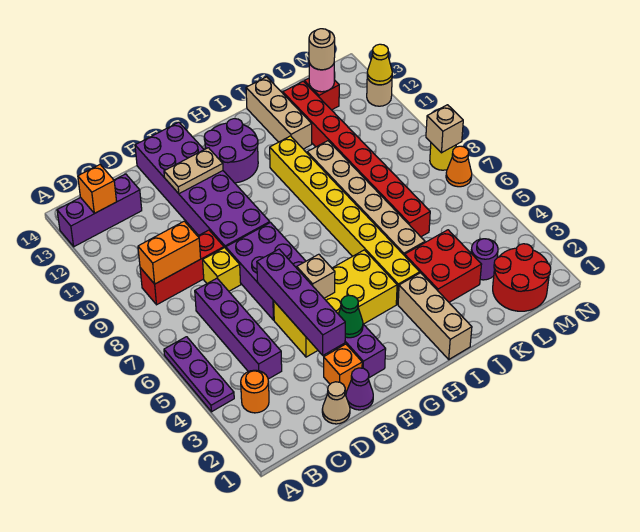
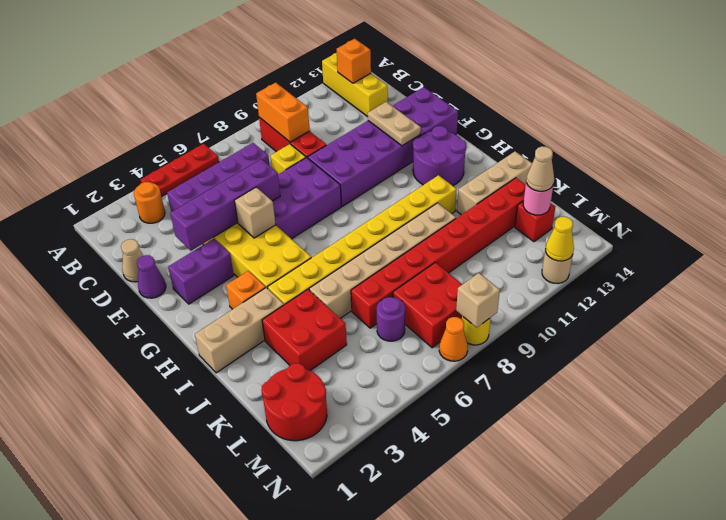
purple plate A4:A6 level 1 -> red plate A4:A6 level 1
purple brick A13:C13 level 1 -> yellow brick A13:C13 level 1
orange brick E2 level 1 -> orange brick H3 level 1
green cone F3 level 2 -> none
purple round brick L3 level 1 -> purple round brick L6 level 1
none -> red brick L7:M8 level 1
tan round brick L13 level 3 -> tan cone L13 level 3

